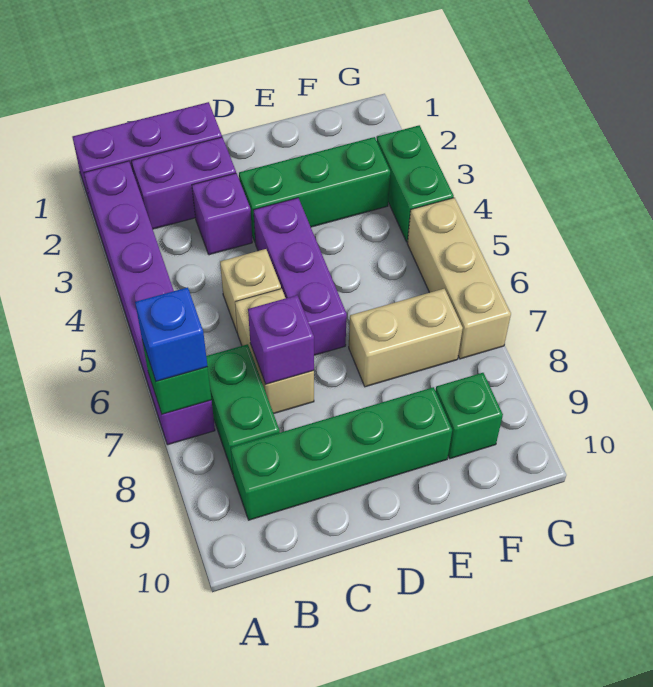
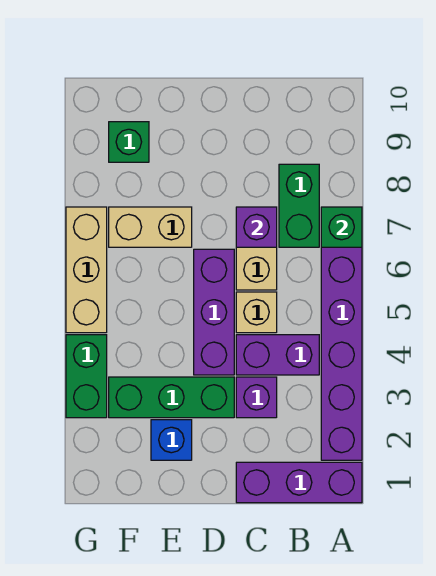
blue brick A7 level 3 -> blue brick E2 level 1
purple brick B2:C2 level 1 -> purple brick B4:C4 level 1
green brick B9:E9 level 1 -> none

